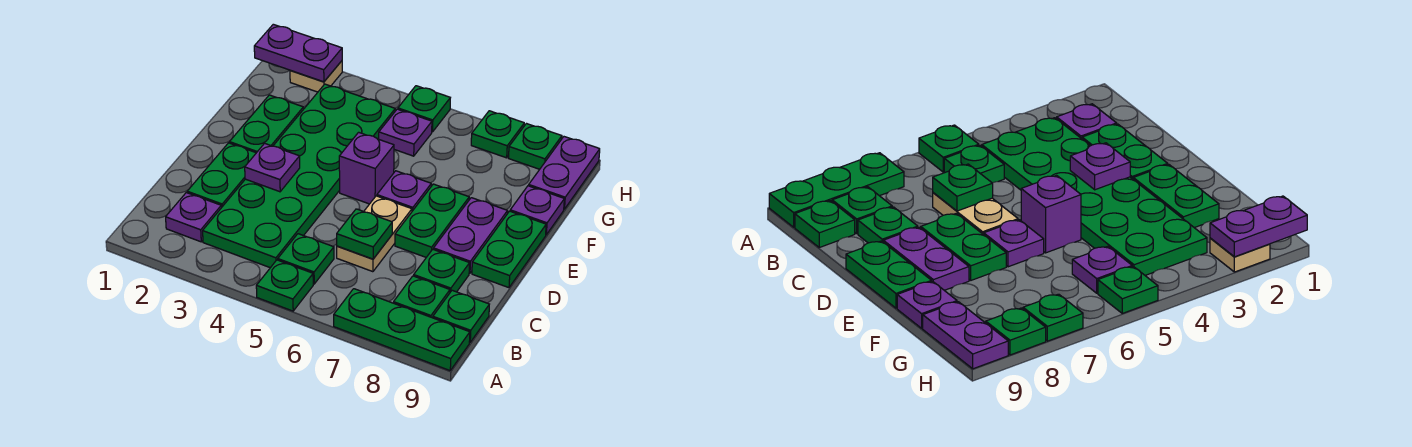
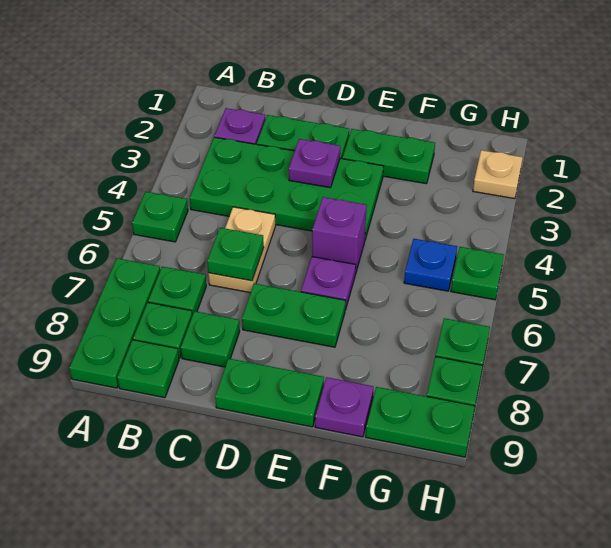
green plate B3:G4 level 1 -> green plate B3:E4 level 1
green plate B5 level 1 -> green plate B7 level 1
tan plate C6:D6 level 1 -> tan plate C5:C6 level 1
purple plate D8:E8 level 1 -> none
purple plate G5 level 1 -> blue plate G5 level 1
purple plate G9:H9 level 1 -> green plate G9:H9 level 1
purple plate H1:H2 level 2 -> none

